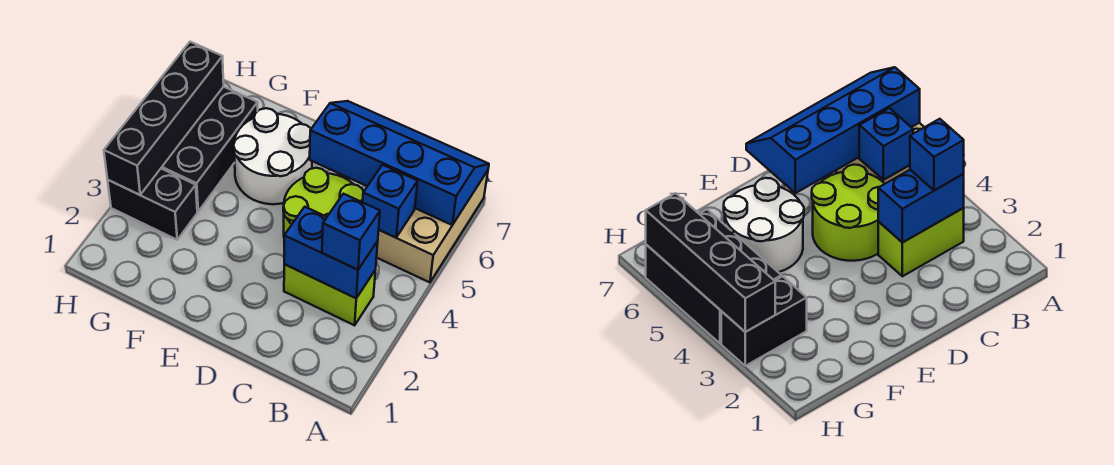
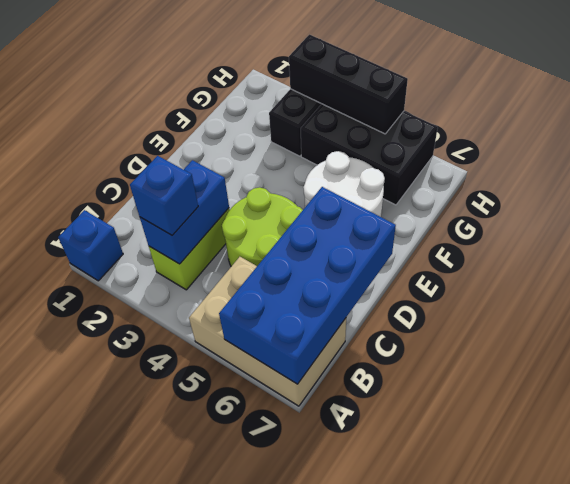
blue slope A6:D7 level 2 top 6 -> blue brick A6:D7 level 2
blue brick B5 level 2 -> blue brick A1 level 1
black brick H3:H6 level 2 -> black brick H3:H5 level 2

